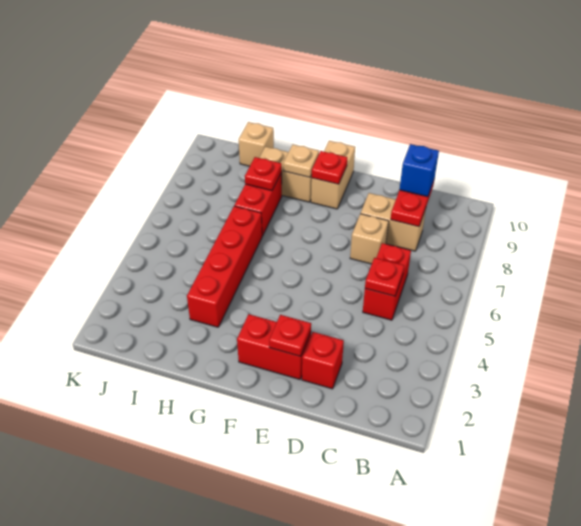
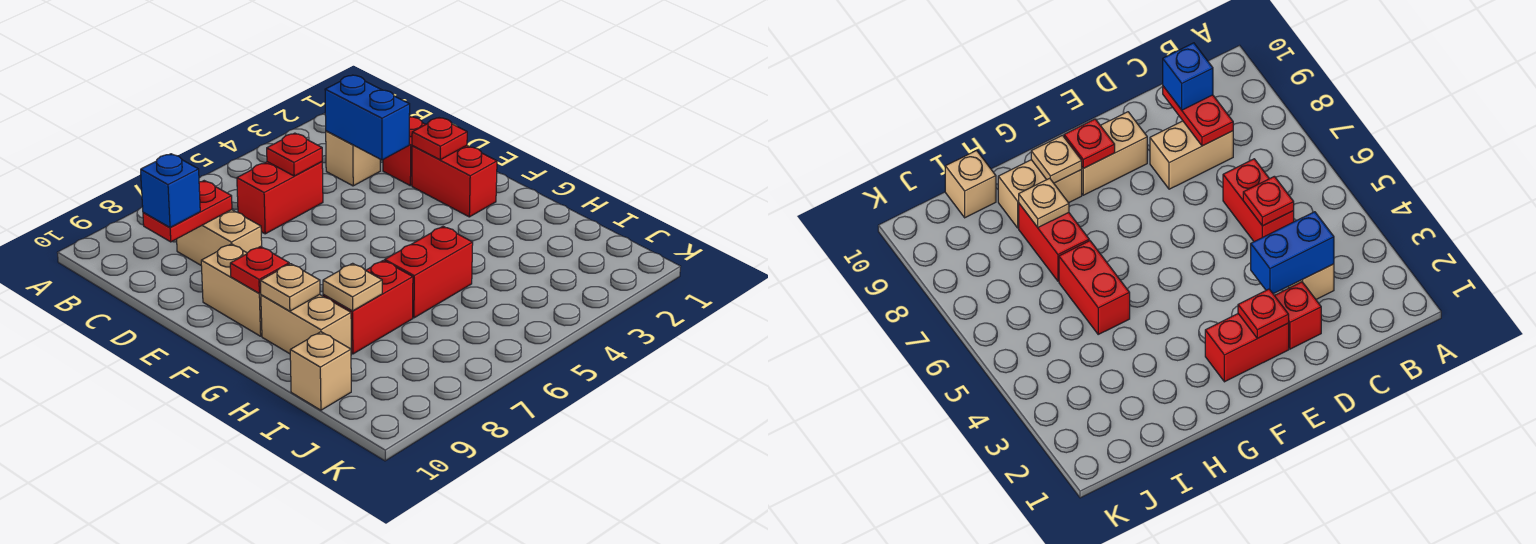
none -> blue brick C3:D3 level 2
tan brick D7 level 1 -> tan brick C3 level 1
tan brick F9:F10 level 1 -> tan brick E9:F9 level 1
red brick H3:H6 level 1 -> red brick H5:H6 level 1
red plate H8 level 2 -> tan plate H8 level 2

